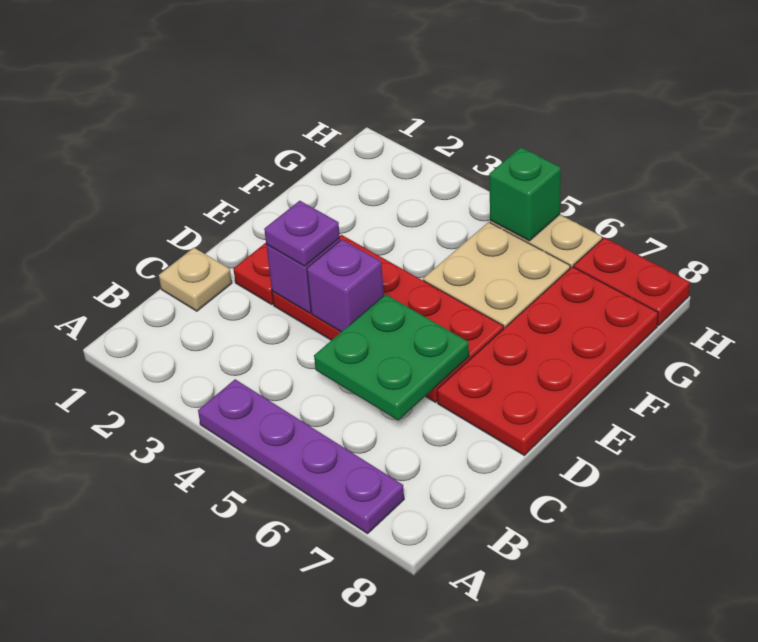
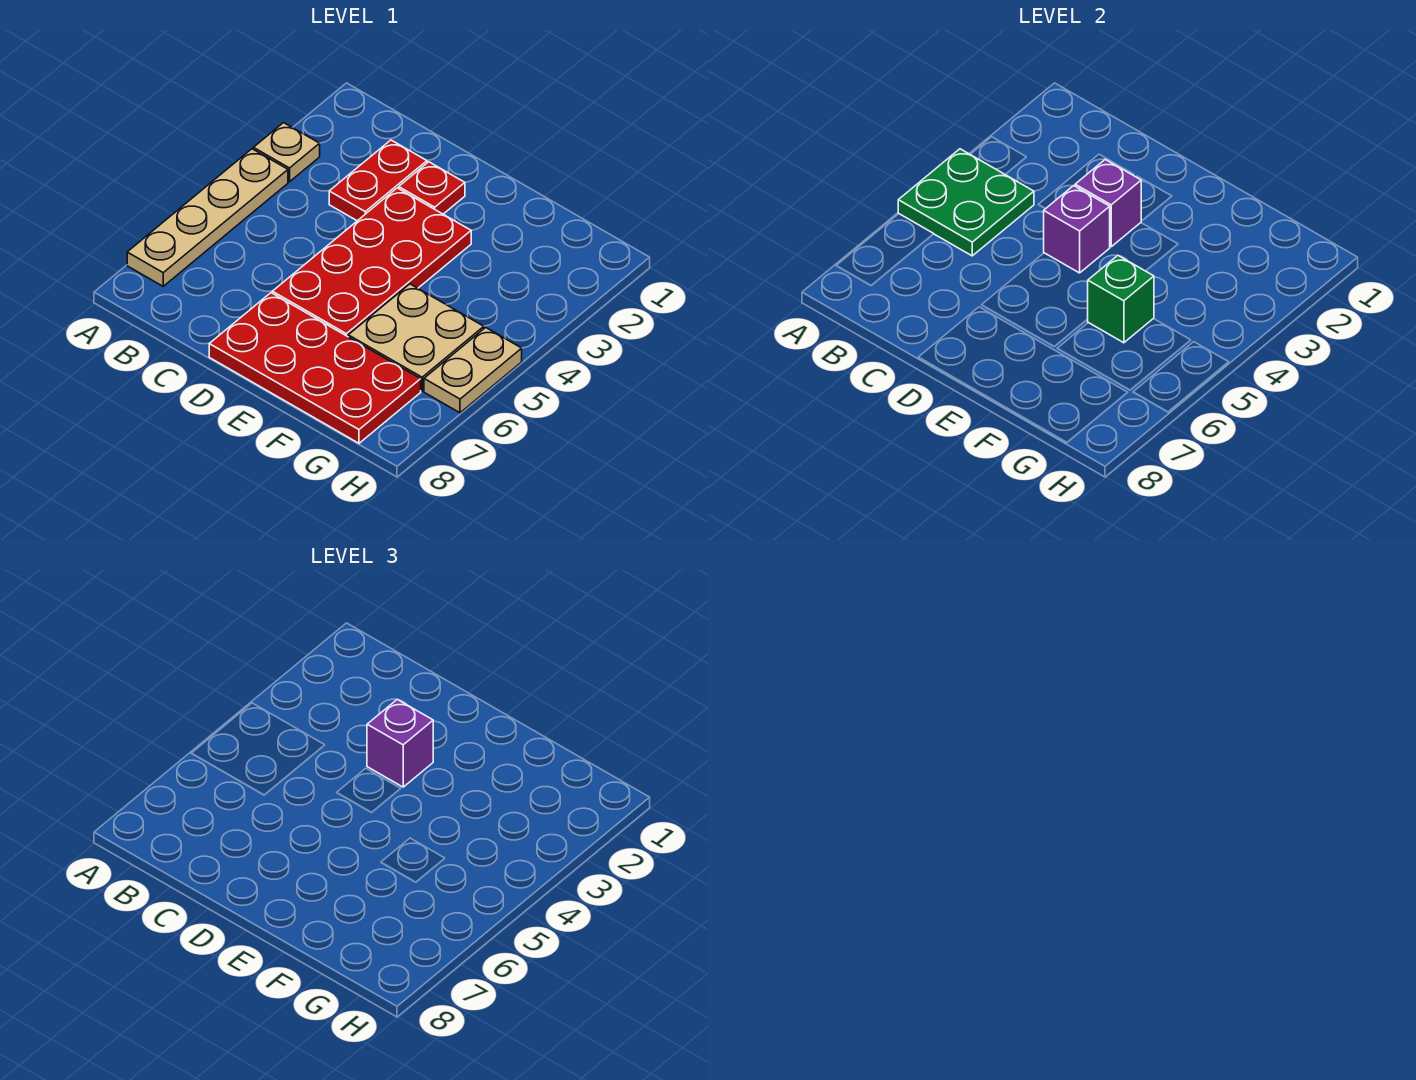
purple plate A4:A7 level 1 -> tan plate A4:A7 level 1
tan plate C1 level 1 -> tan plate A3 level 1
green plate C5:D6 level 2 -> green plate A4:B5 level 2
purple plate D3 level 3 -> purple brick D3 level 3
green brick H5 level 2 -> green brick F5 level 2
red plate H7:H8 level 1 -> red plate C2:C3 level 1

